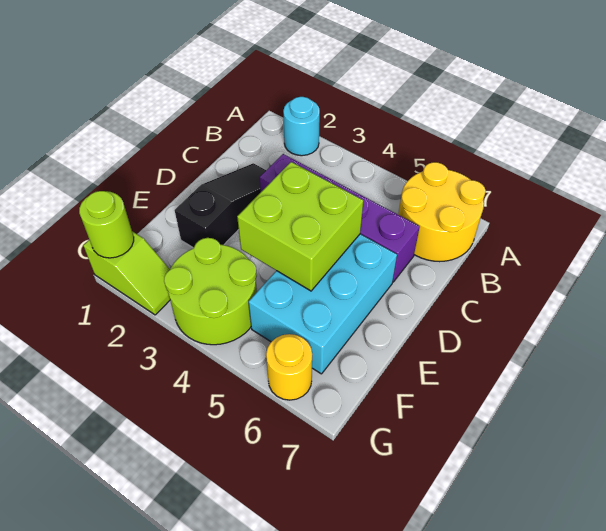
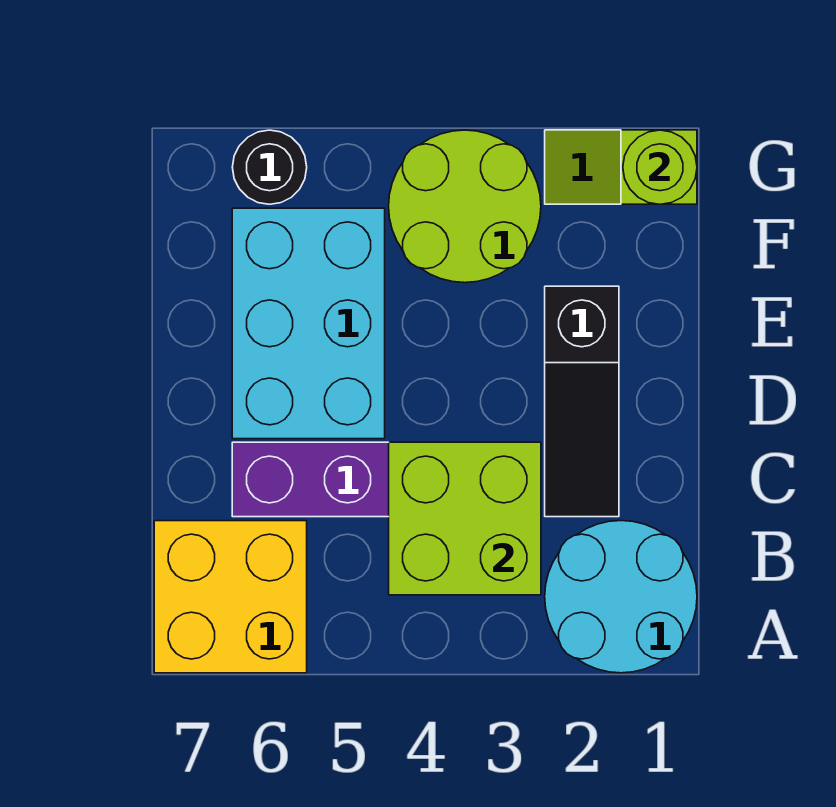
cyan round brick A2 level 1 -> cyan round brick A1:B2 level 1
yellow round brick A6:B7 level 1 -> yellow brick A6:B7 level 1
lime brick D4:E5 level 2 -> lime brick B3:C4 level 2
yellow round brick G6 level 1 -> black round brick G6 level 1

